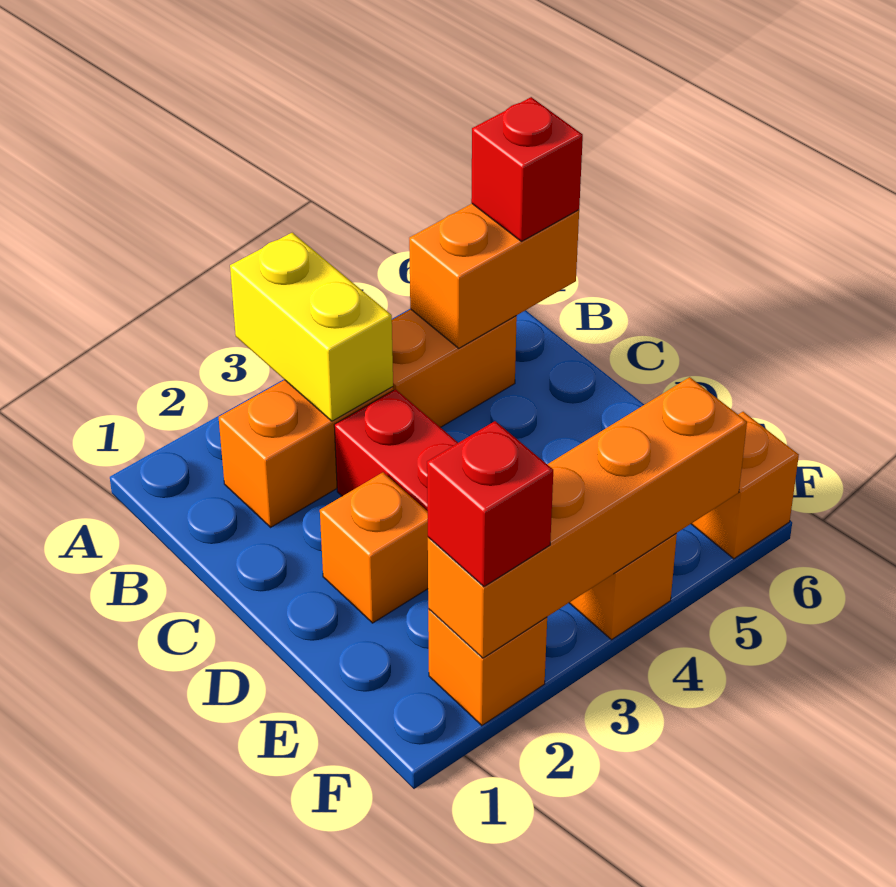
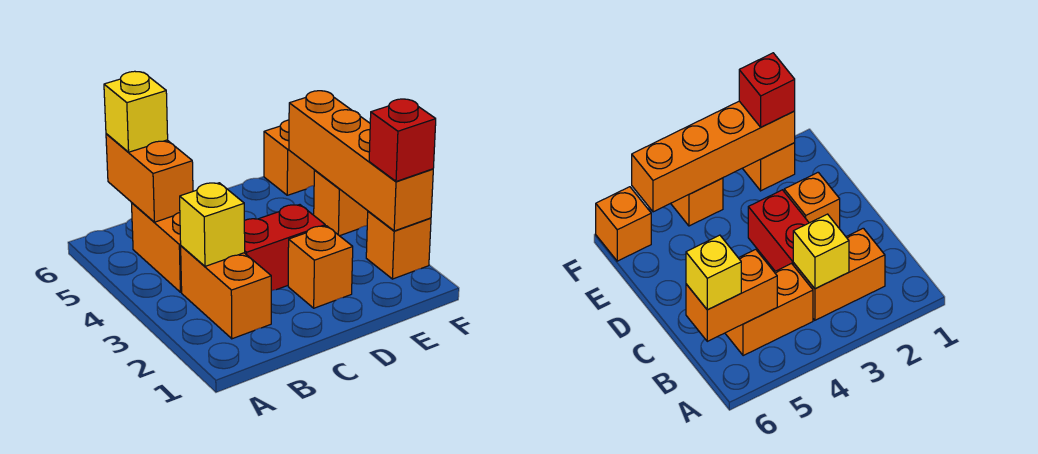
yellow brick A3:B3 level 2 -> yellow brick B3 level 2
red brick B6 level 3 -> yellow brick B6 level 3

